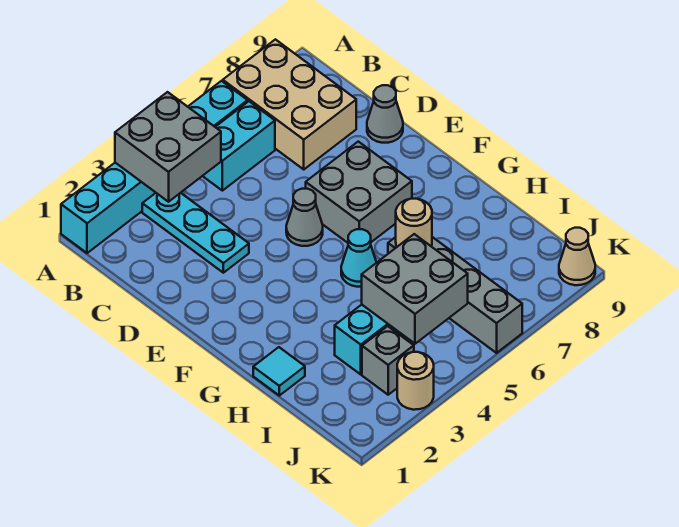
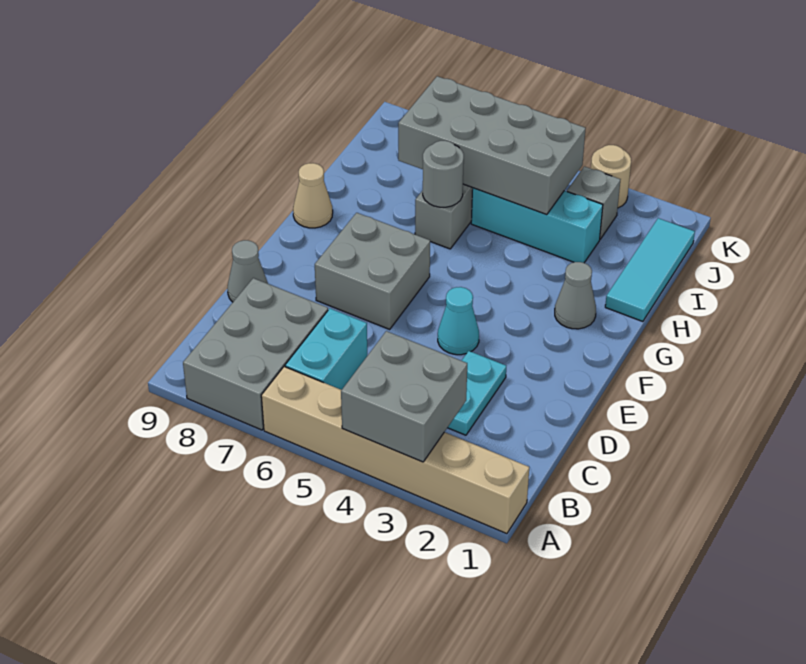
cyan brick A1:A6 level 1 -> tan brick A1:A6 level 1
tan brick A7:C8 level 1 -> grey brick A7:C8 level 1
cyan plate B3:D3 level 1 -> cyan plate C3:D3 level 1
cyan brick B5:B6 level 1 -> cyan brick B6:C6 level 1
grey cone E5 level 1 -> grey cone G2 level 1
cyan cone G5 level 1 -> cyan cone E4 level 1
cyan tile H1 level 1 -> cyan tile H1:J1 level 1
tan round brick H6 level 2 -> grey round brick H6 level 2
grey brick I4:J5 level 2 -> grey brick I4:J7 level 2
tan cone K9 level 1 -> tan cone G9 level 1

